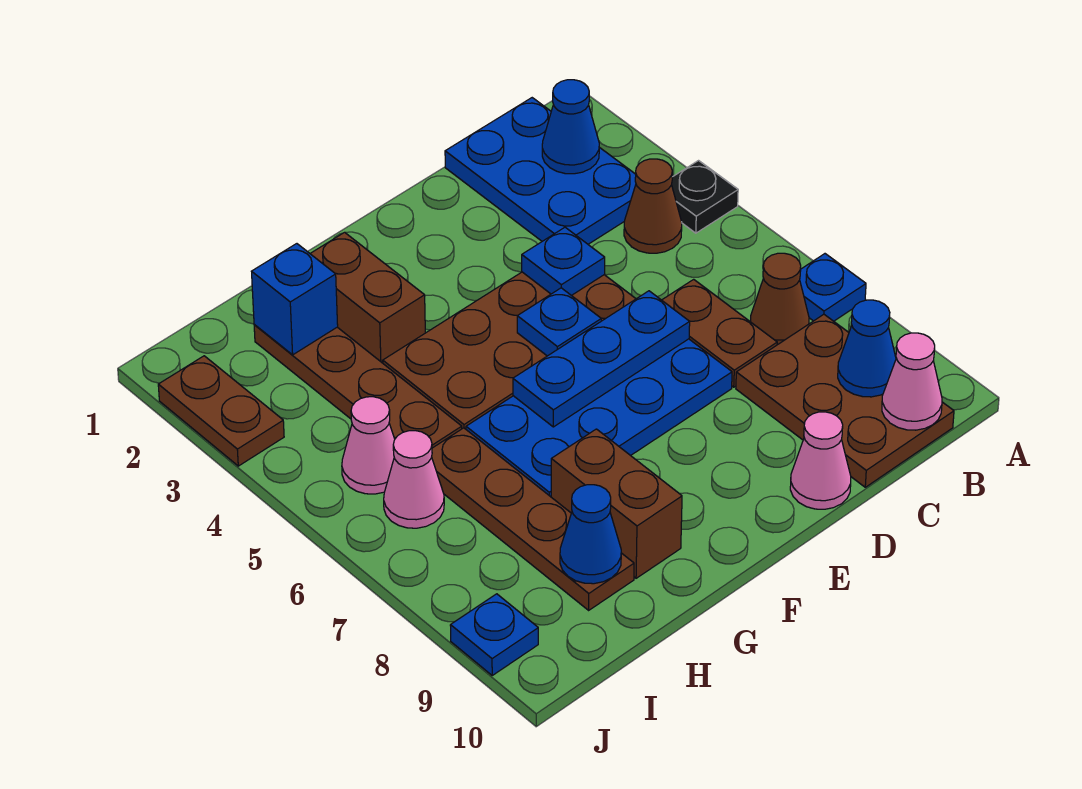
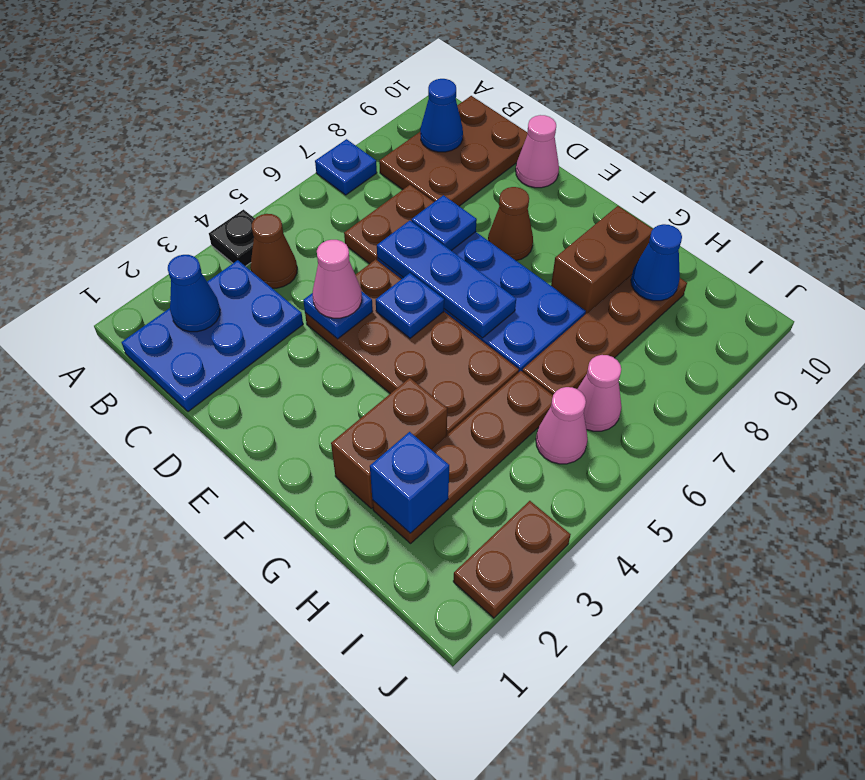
brown cone B7 level 1 -> brown cone E8 level 1
pink cone B10 level 2 -> pink cone D4 level 3
blue plate J9 level 1 -> blue plate D7 level 2

